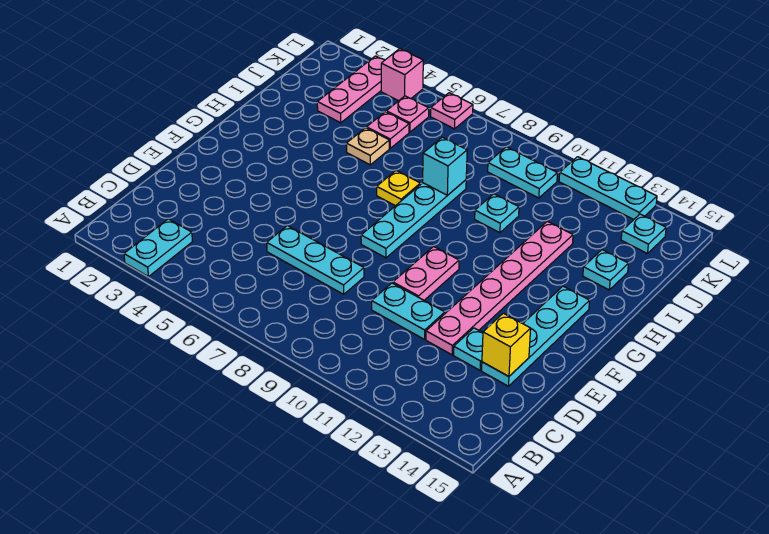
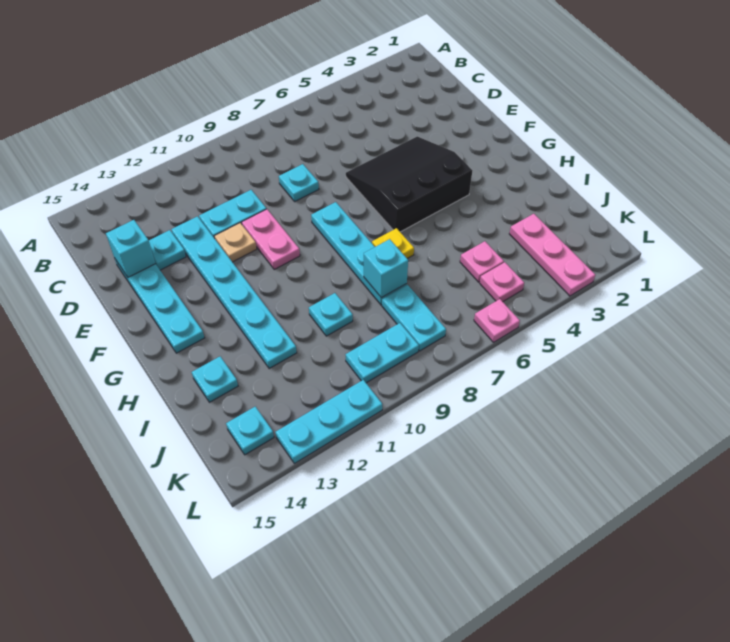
cyan plate A3:B3 level 1 -> cyan plate J8:K8 level 1
cyan plate D6:D8 level 1 -> cyan plate D8 level 1
pink plate D12:I12 level 1 -> cyan plate D12:I12 level 1
yellow brick D14 level 2 -> cyan brick D14 level 2
none -> black slope E4:G6 level 1 top G
tan plate I5 level 1 -> tan plate E11 level 1
pink brick L4 level 1 -> none

